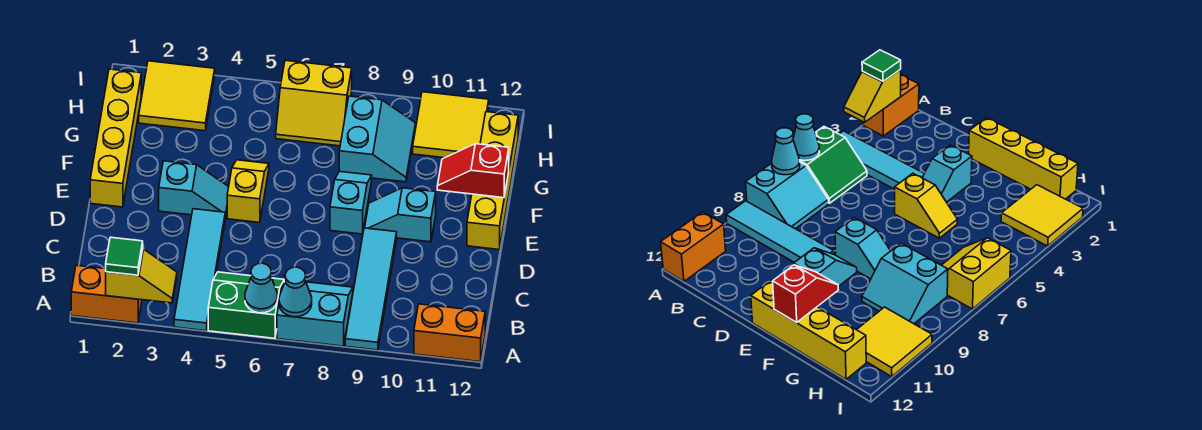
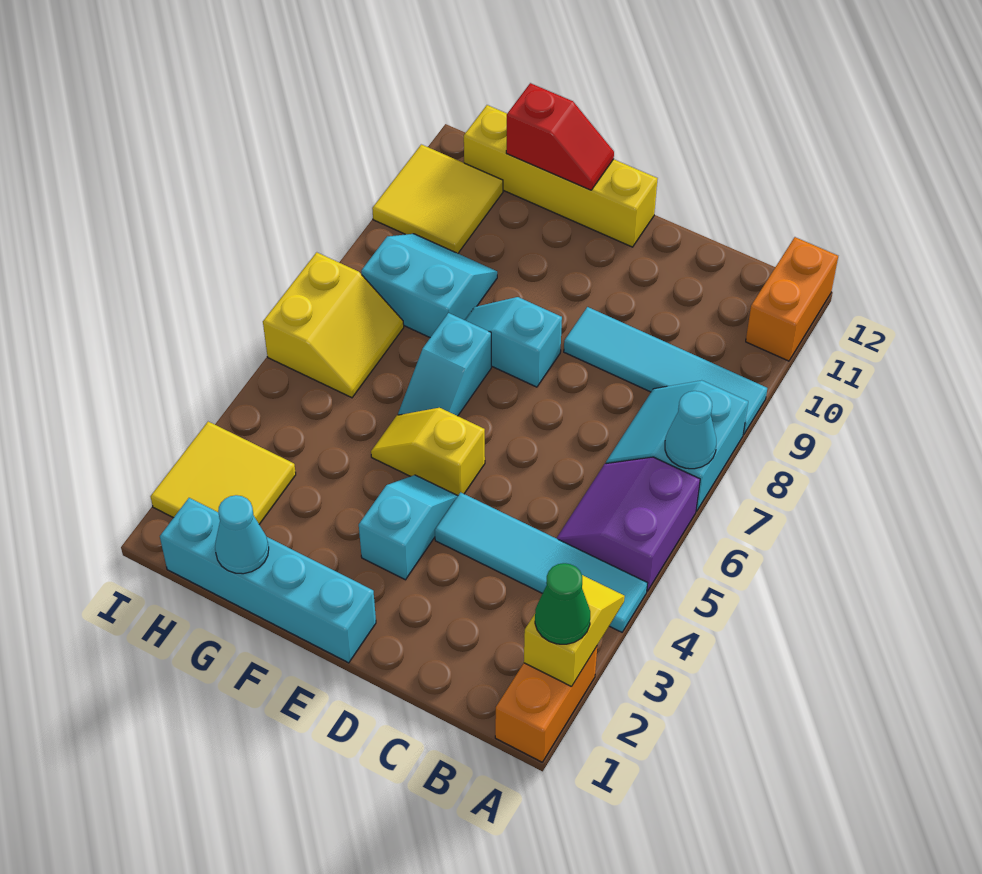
green tile A2 level 3 -> green cone A2 level 3
green slope A5:B6 level 1 top A -> purple slope A5:B6 level 1 top A
cyan cone A6 level 2 -> cyan cone G1 level 2
yellow brick E1:H1 level 1 -> cyan brick E1:H1 level 1
cyan slope E9:E10 level 1 top 10 -> cyan slope F6:F7 level 1 top 7
red slope F11:F12 level 2 top 12 -> red slope F12:G12 level 2 top G

